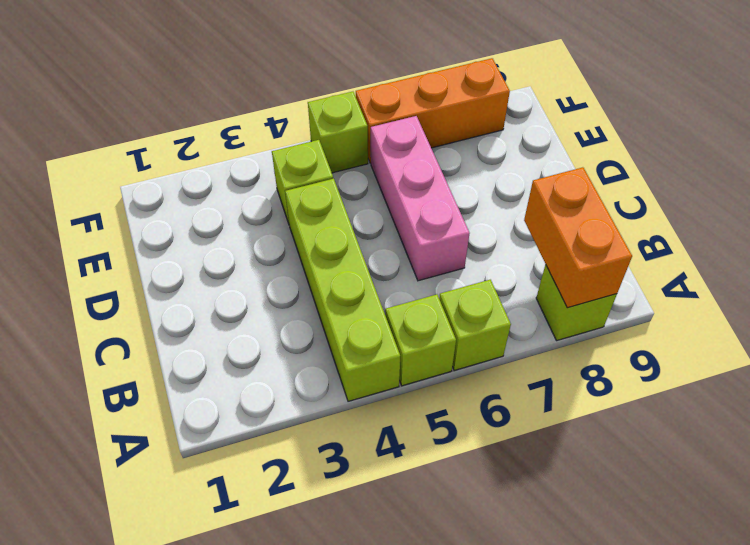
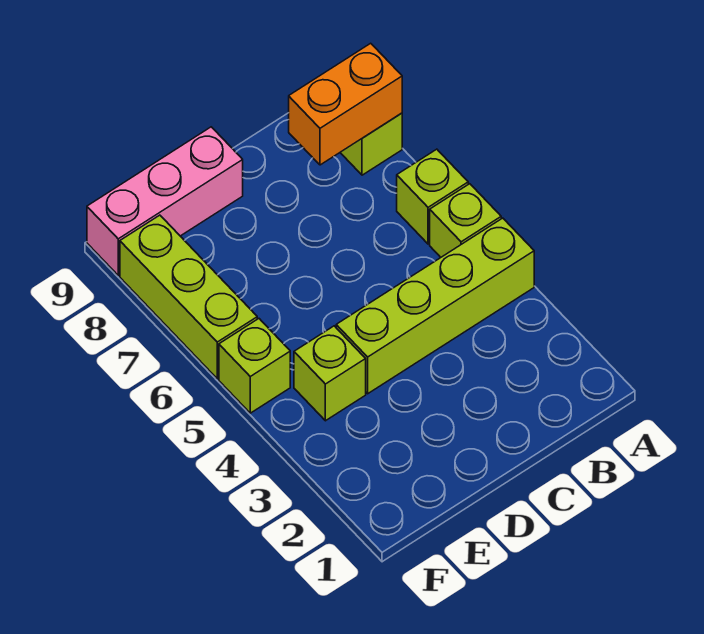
pink brick C6:E6 level 1 -> pink brick D9:F9 level 1
orange brick F6:F8 level 1 -> lime brick F6:F8 level 1

